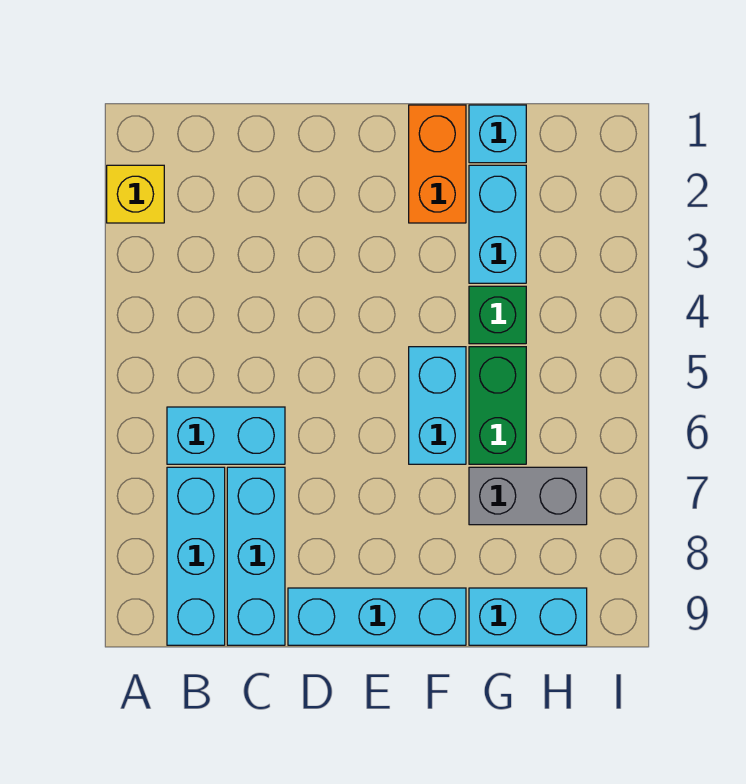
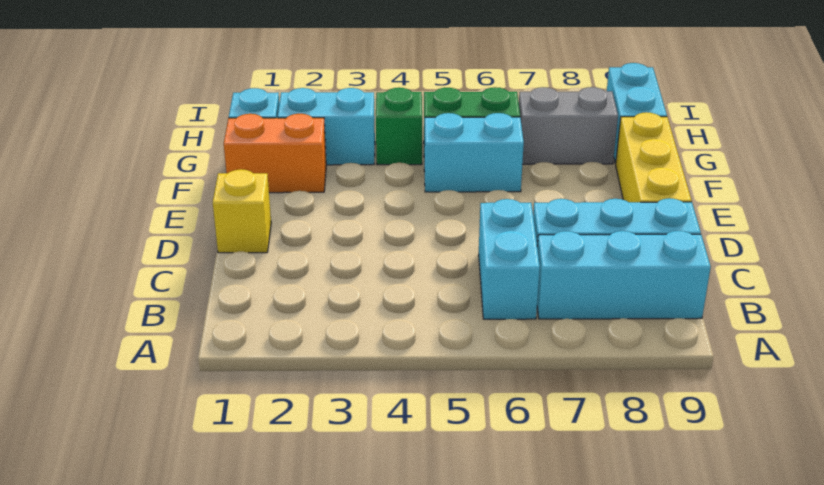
yellow brick A2 level 1 -> yellow brick D1 level 1
cyan brick D9:F9 level 1 -> yellow brick D9:F9 level 1
grey brick G7:H7 level 1 -> grey brick G7:G8 level 1

